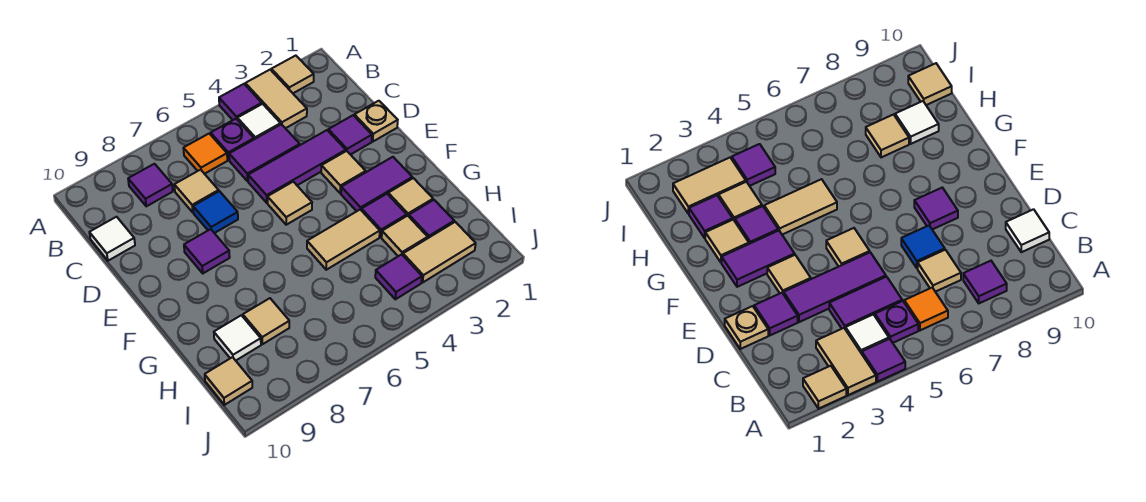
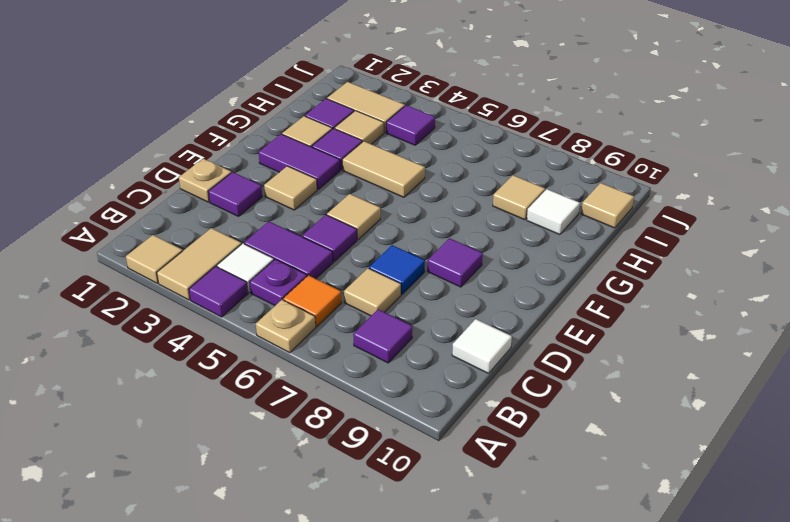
none -> tan plate A6 level 1
purple tile D3:D5 level 1 -> purple tile D5 level 1

